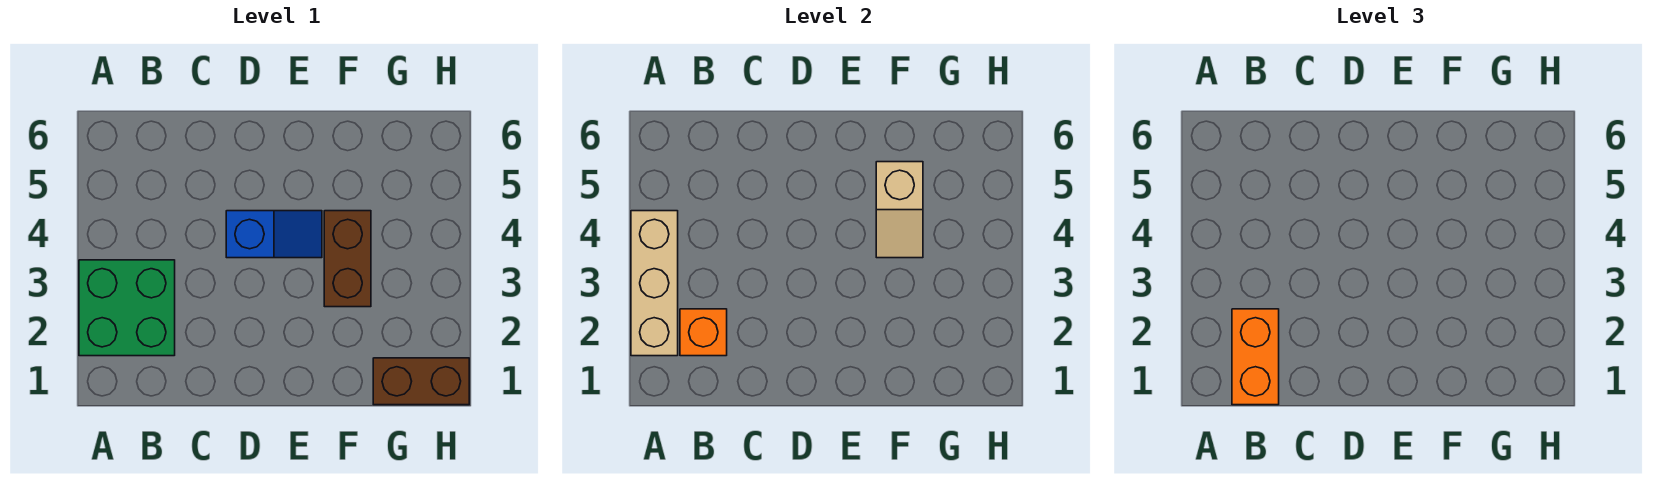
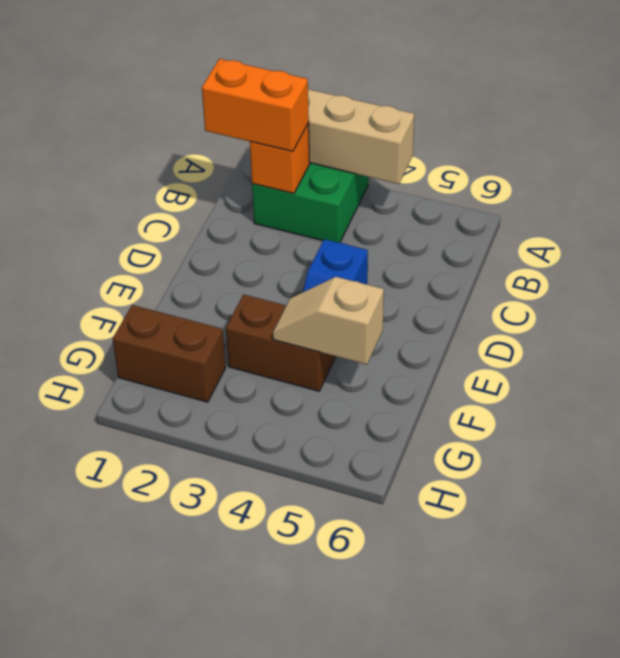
brown brick G1:H1 level 1 -> brown brick G1:G2 level 1

